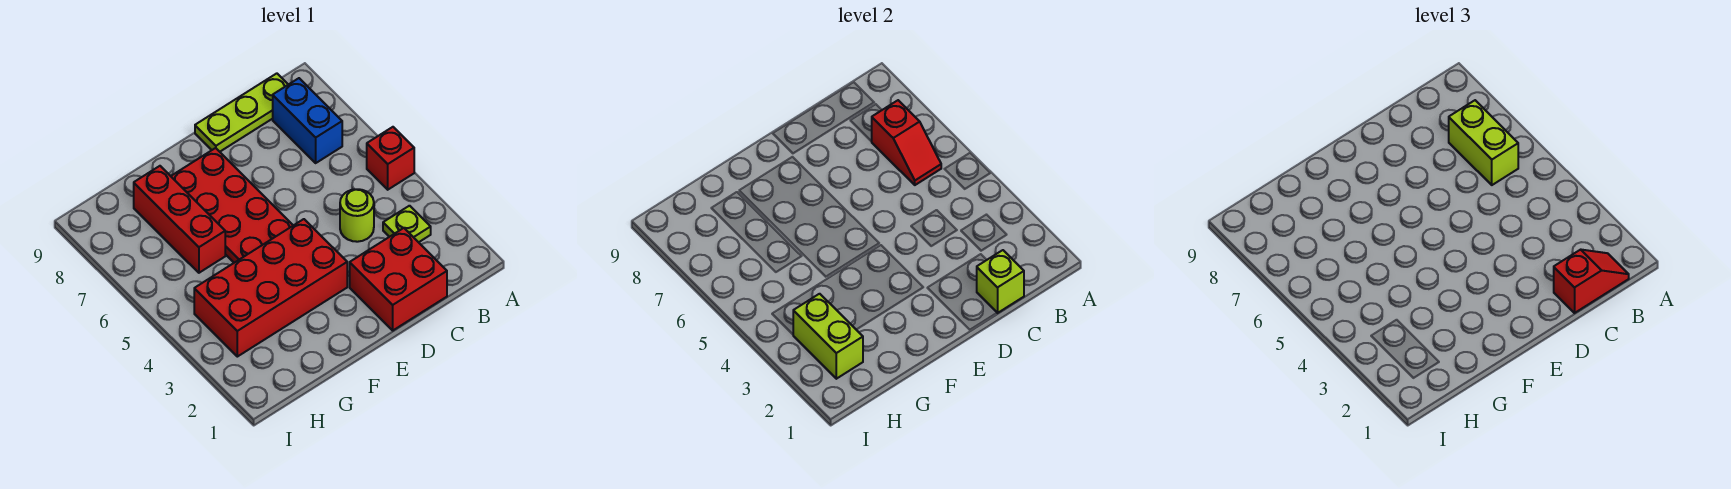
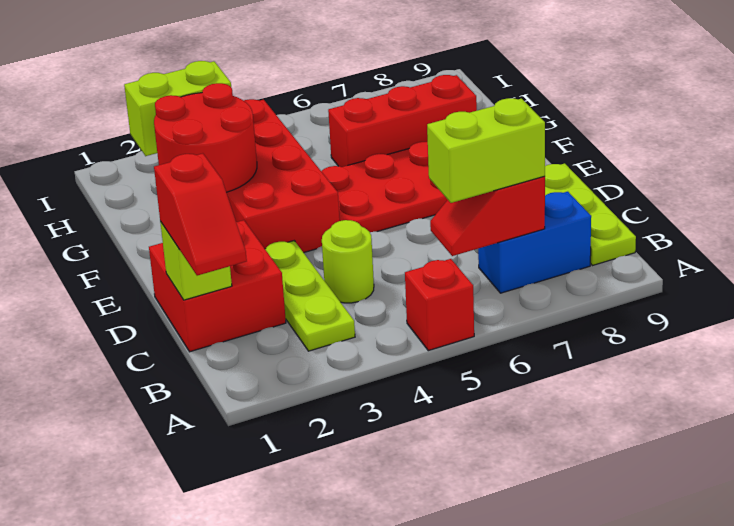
lime plate B3 level 1 -> lime plate B3:D3 level 1
none -> red round brick F2:G3 level 2

